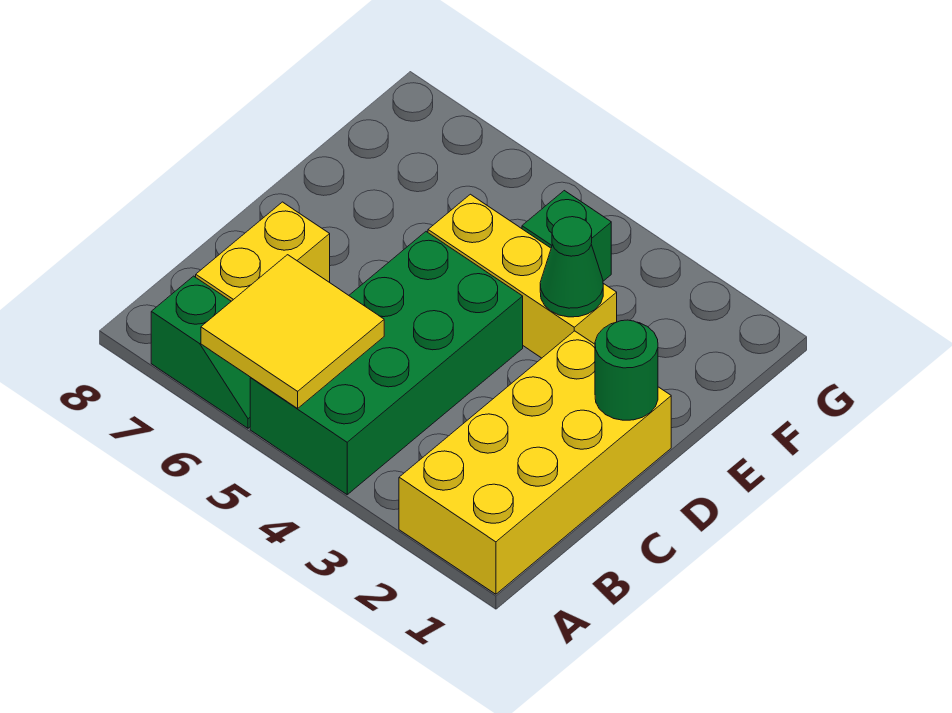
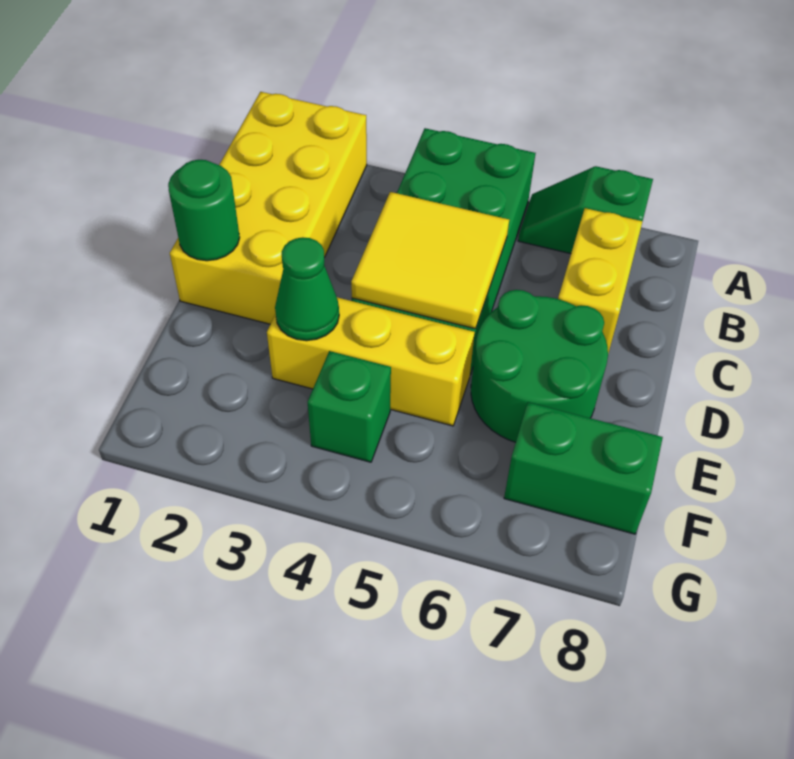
yellow tile A5:B6 level 2 -> yellow tile C4:D5 level 2
none -> green round brick D6:E7 level 1
none -> green brick F7:F8 level 1

